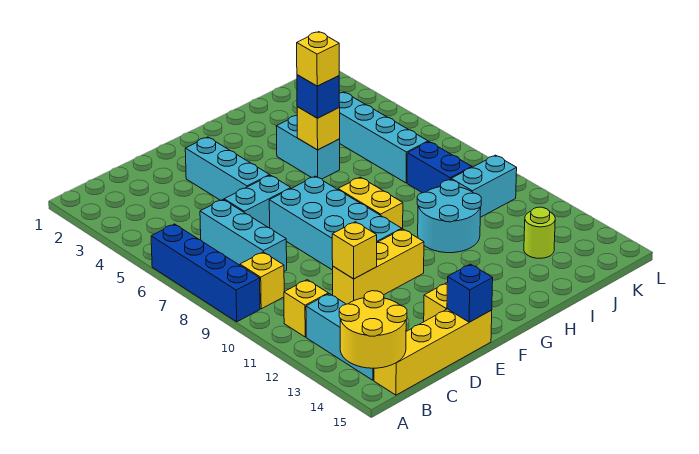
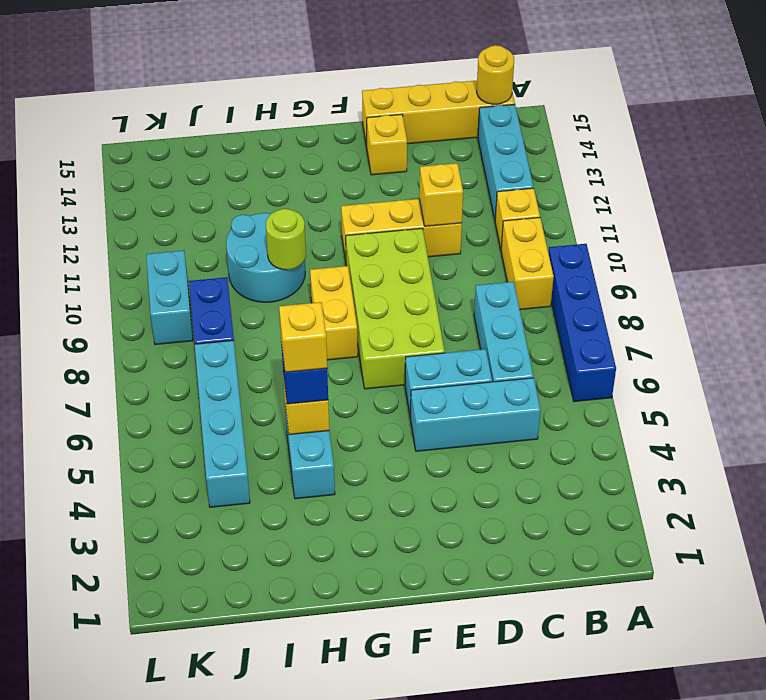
yellow round brick A14:B15 level 2 -> yellow round brick B15 level 2
yellow brick B9 level 1 -> yellow brick B9:B10 level 1
cyan brick E3:E5 level 1 -> cyan brick C5:E5 level 1
cyan brick E7:F10 level 1 -> lime brick E7:F10 level 1
blue brick E15 level 2 -> none
cyan brick J10:K10 level 1 -> cyan brick K9:K10 level 1
lime round brick J13 level 1 -> lime round brick H10 level 2

